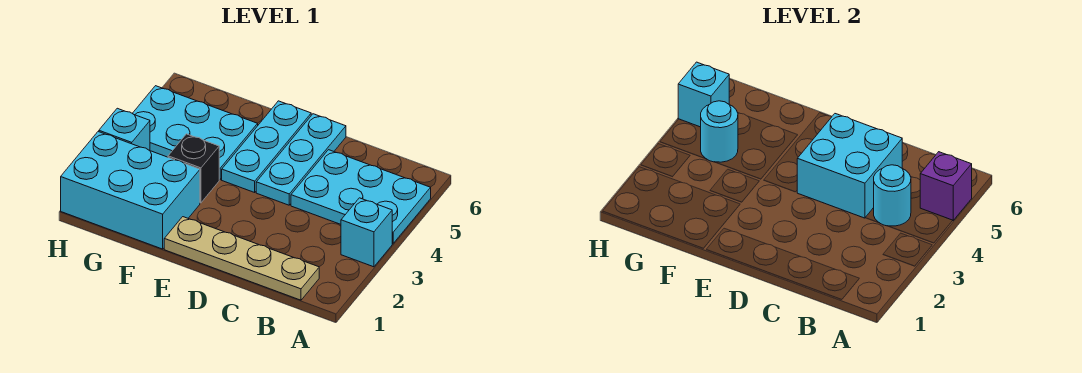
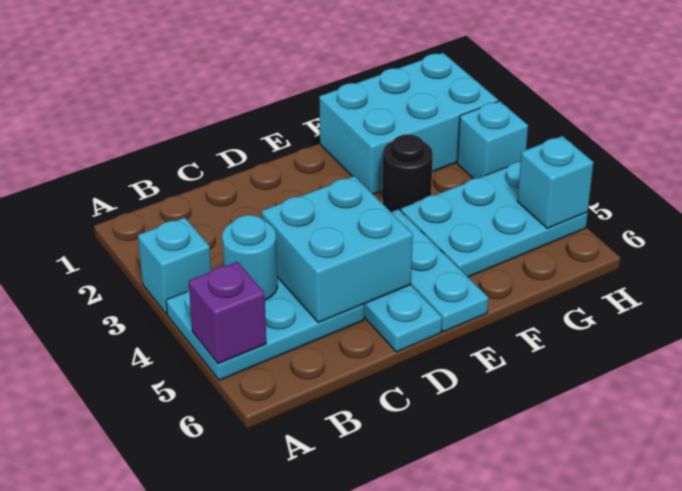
tan plate B1:E1 level 1 -> none
black brick F3 level 1 -> black round brick F3 level 1
cyan round brick G4 level 2 -> none

